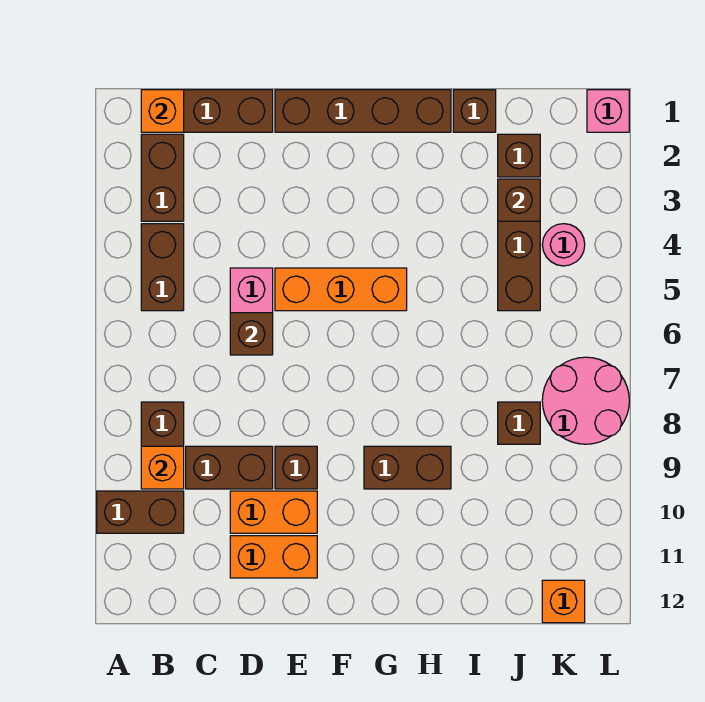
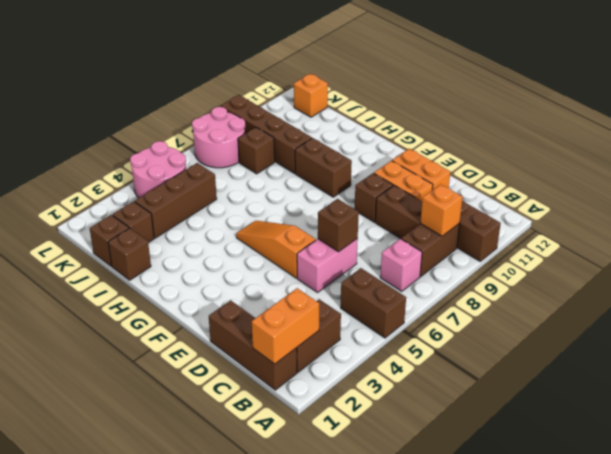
orange brick B1 level 2 -> orange brick B1:B2 level 2
brown brick B4:B5 level 1 -> brown brick A5:B5 level 1
brown brick E1:H1 level 1 -> brown brick I9:L9 level 1
orange brick E5:G5 level 1 -> orange slope E5:G5 level 1 top E
brown brick J3 level 2 -> brown brick J1 level 1
pink round brick K4 level 1 -> pink round brick K4:L5 level 1
pink brick L1 level 1 -> pink brick B7 level 1

